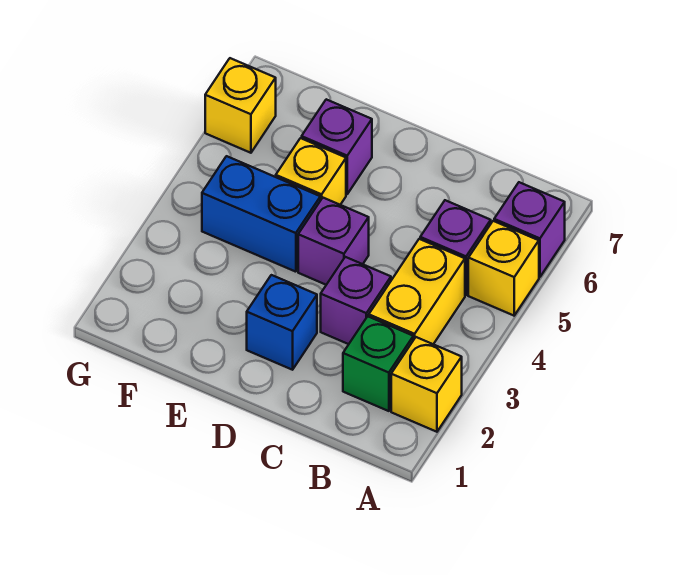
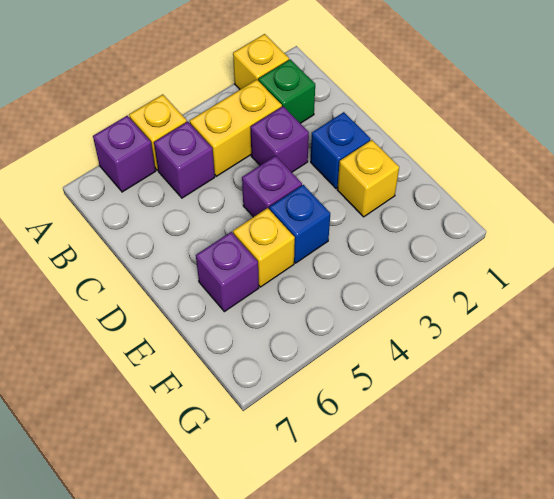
blue brick E4:F4 level 1 -> blue brick E4 level 1
yellow brick G6 level 1 -> yellow brick E2 level 1

